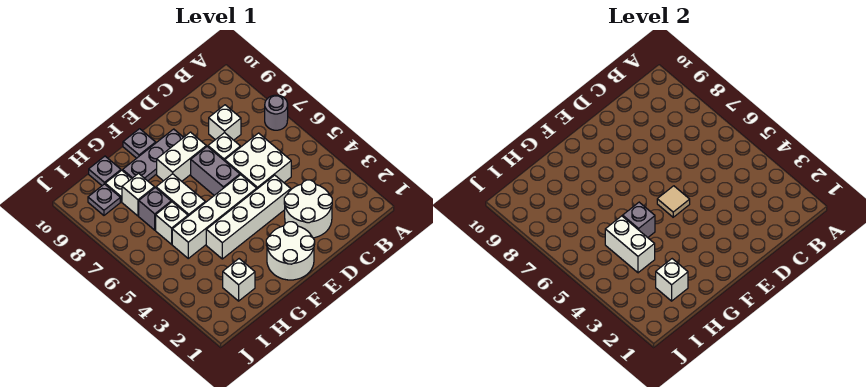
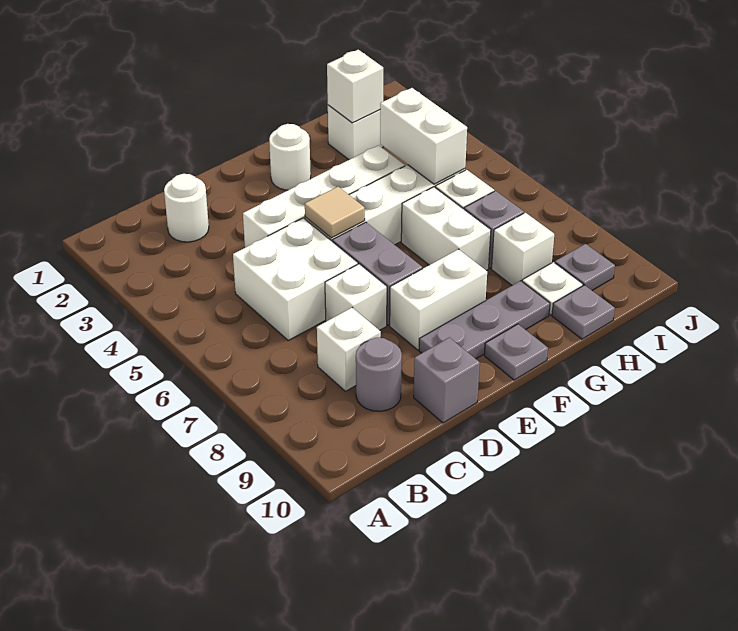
grey round brick A7 level 1 -> grey round brick C9 level 1
white round brick C2:D3 level 1 -> white round brick C2 level 1
white round brick E1:F2 level 1 -> white round brick F2 level 1
grey brick G5 level 2 -> grey brick D10 level 1

